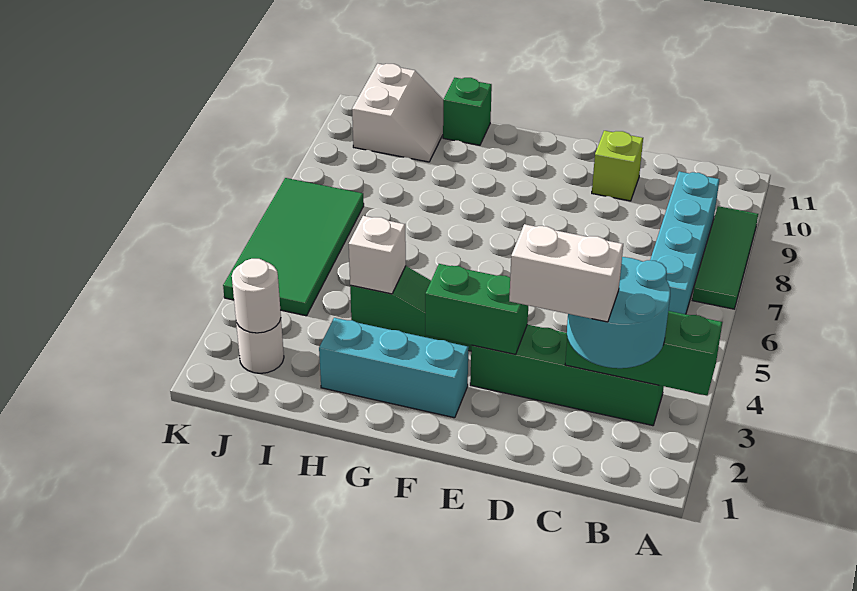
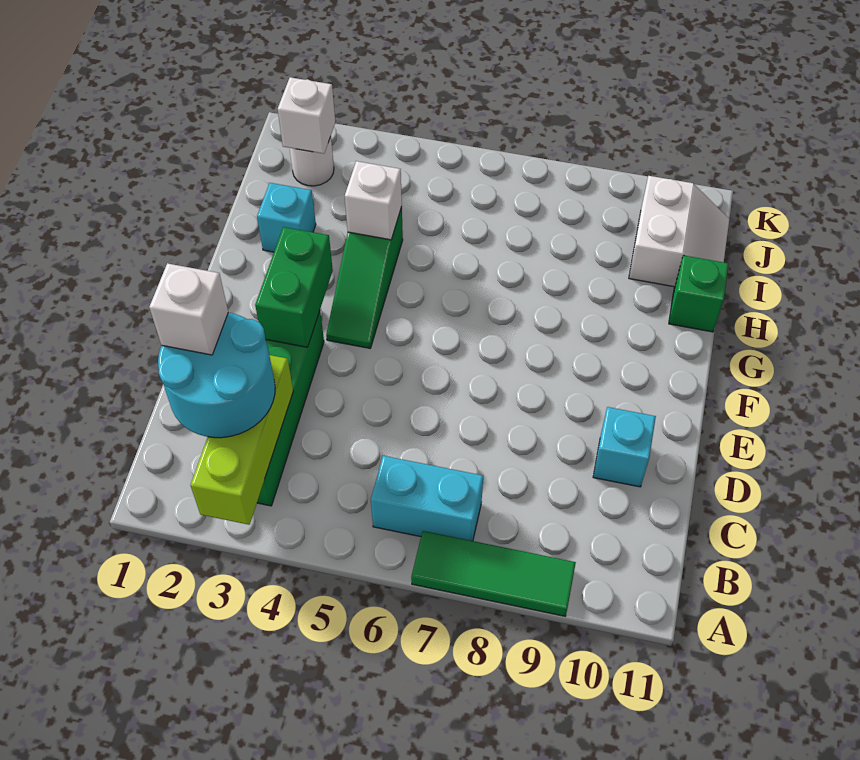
green brick A3:C3 level 2 -> lime brick A3:C3 level 2
cyan brick B6:B9 level 1 -> cyan brick B6:B7 level 1
white brick C2:D2 level 4 -> white brick C2 level 4
lime brick D10 level 1 -> cyan brick D10 level 1
cyan brick F2:H2 level 1 -> cyan brick H2 level 1
white slope I10:J11 level 1 top J -> white slope I10:J11 level 1 top 10
white round brick J2 level 2 -> white brick J2 level 2
green tile J4:K7 level 1 -> none

